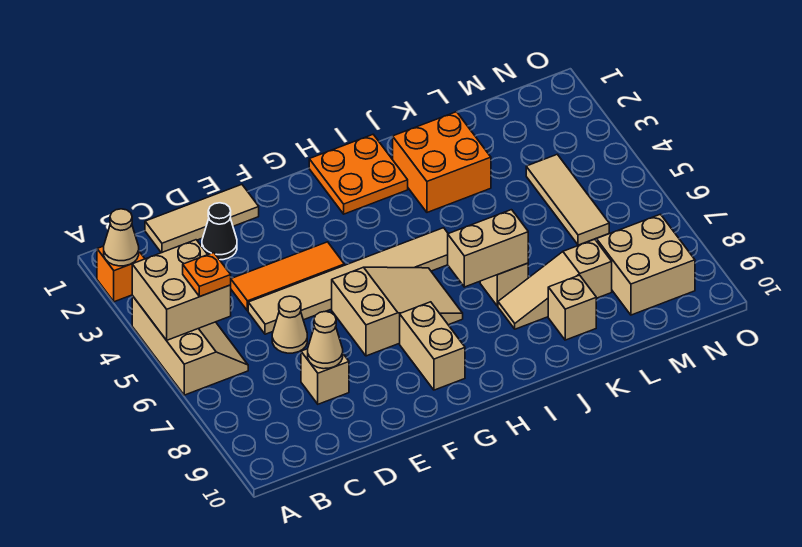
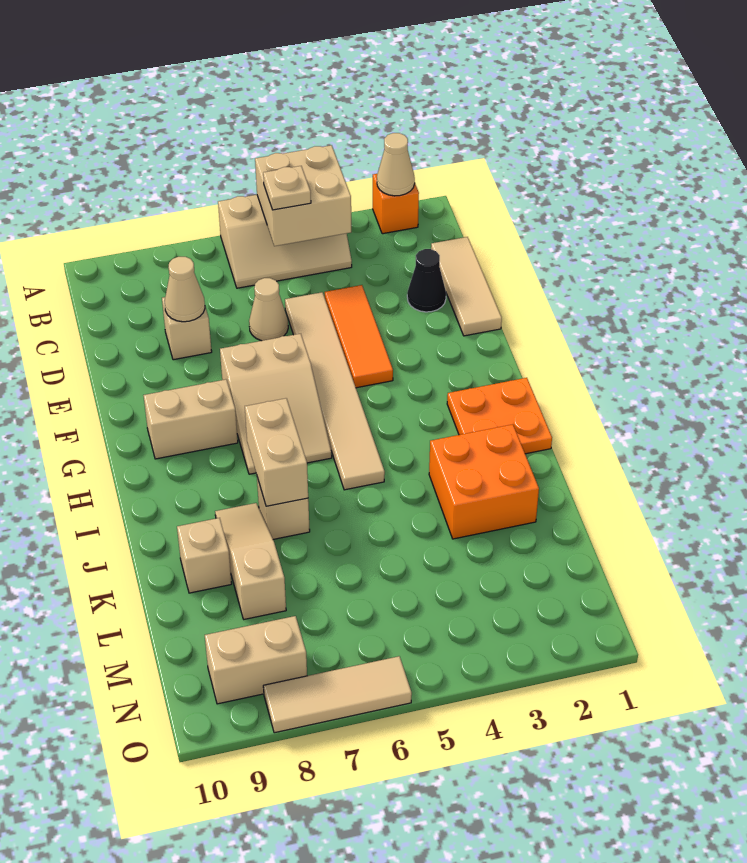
orange plate B5 level 3 -> tan plate B5 level 3
tan tile M4:M6 level 1 -> tan tile O6:O8 level 1
tan brick M8:N9 level 1 -> tan brick N8:N9 level 1

